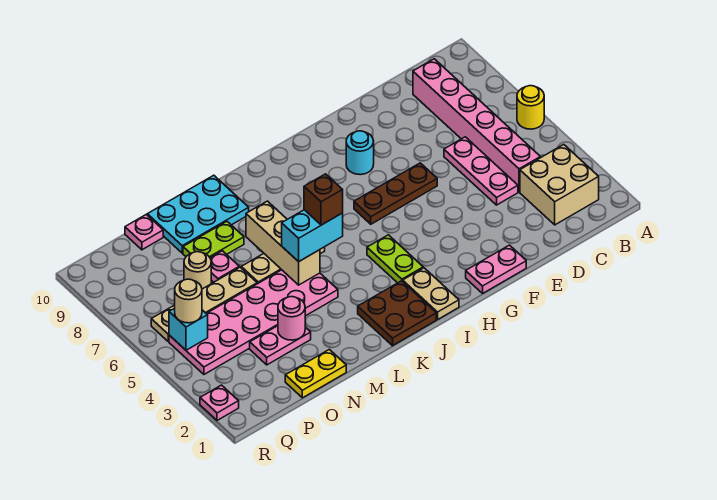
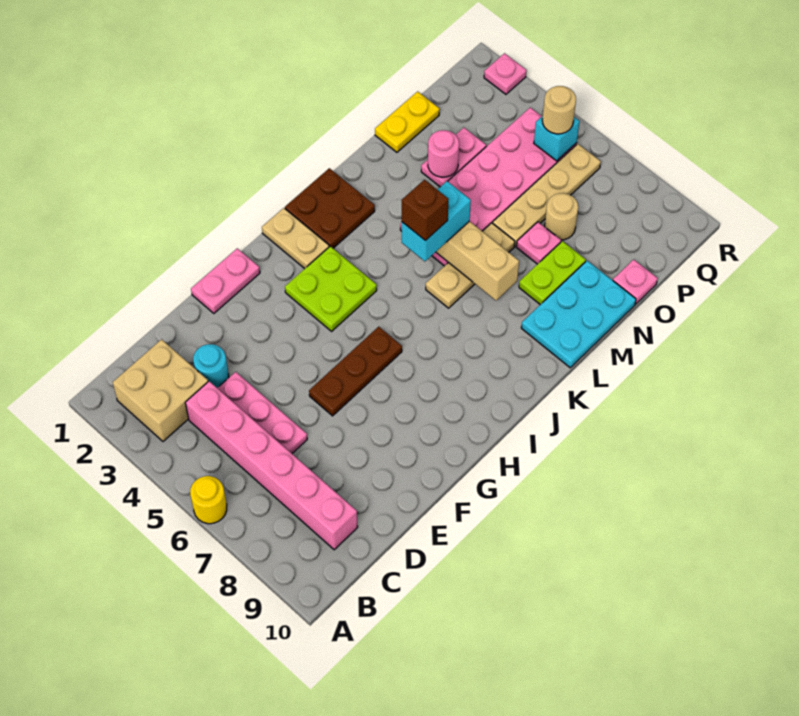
cyan round brick G8 level 1 -> cyan round brick D3 level 1
lime plate I3:I4 level 1 -> lime plate H3:I4 level 1

